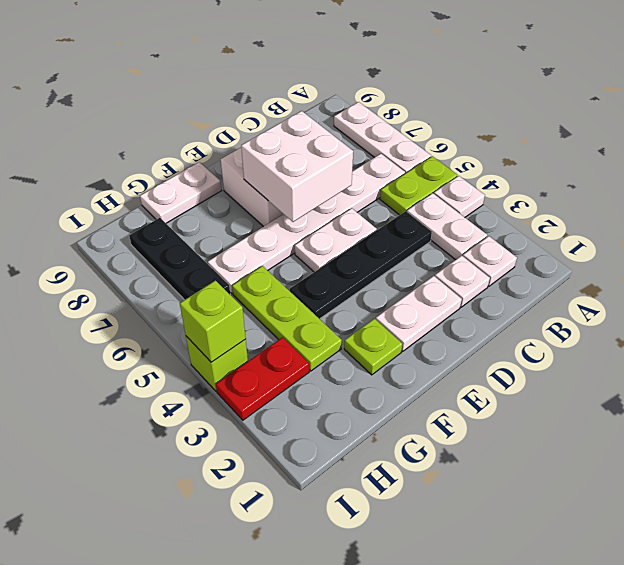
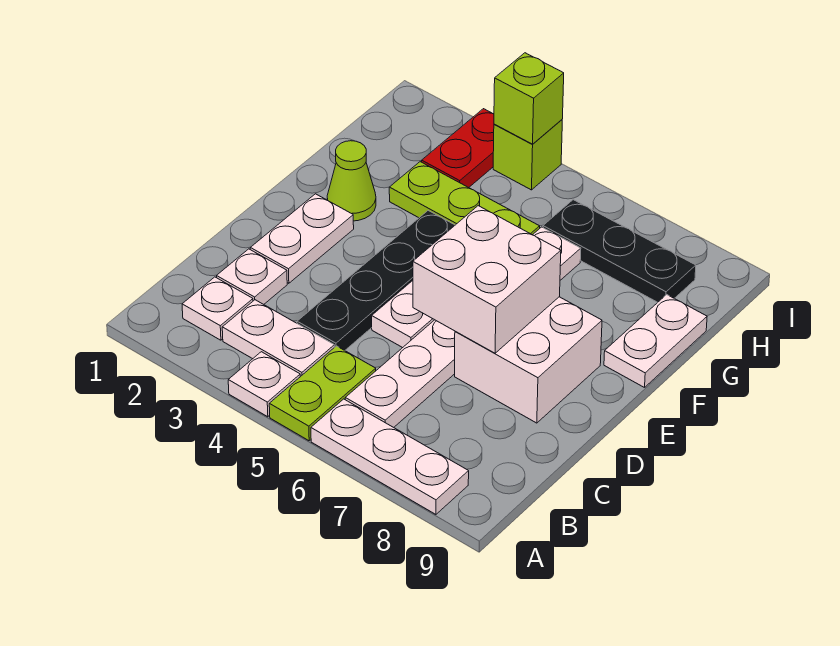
lime plate F2 level 1 -> lime cone F2 level 1

